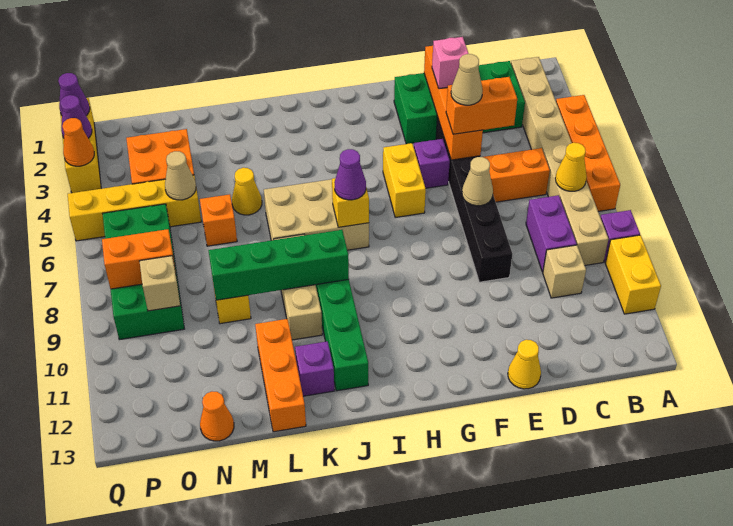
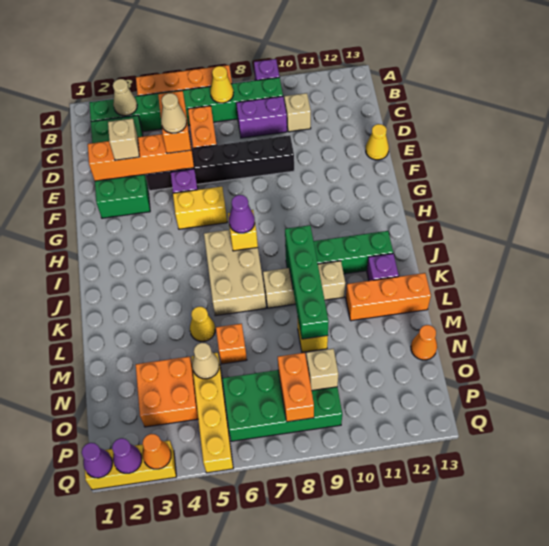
yellow brick A10:A11 level 1 -> none
tan brick B2:B9 level 1 -> green brick B2:B9 level 1
pink brick E3 level 3 -> tan brick E3 level 3
tan cone E7 level 2 -> tan cone B3 level 2

